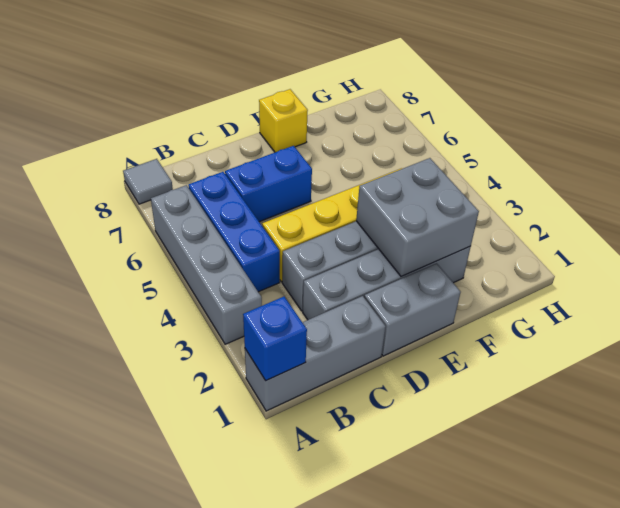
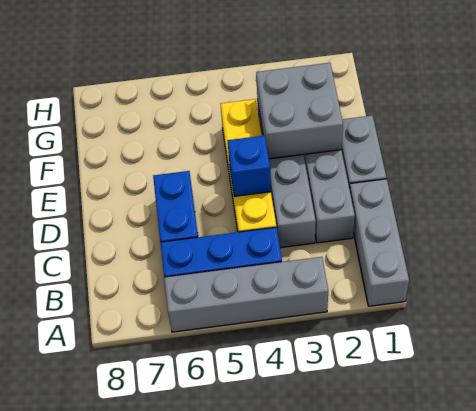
blue brick A1 level 2 -> blue brick D4 level 2
grey tile A8 level 1 -> none
yellow brick E8 level 1 -> none

